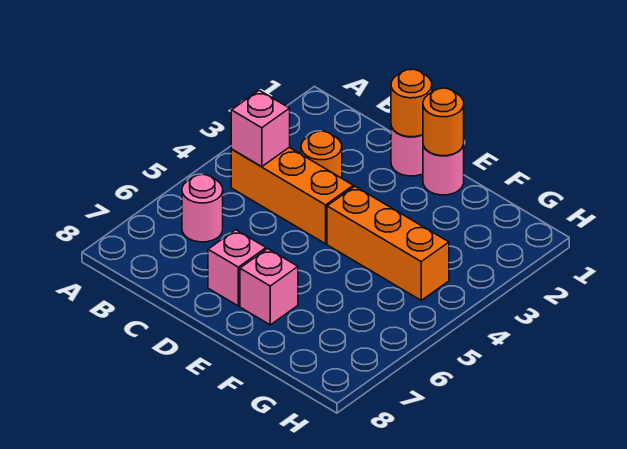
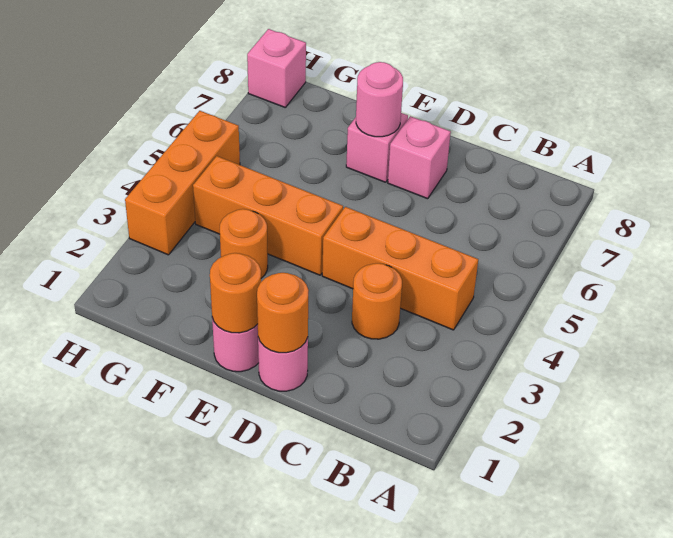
pink brick B4 level 2 -> pink brick H8 level 1
pink round brick B6 level 1 -> pink round brick E7 level 2
none -> orange round brick F3 level 1
none -> orange brick H3:H5 level 1

